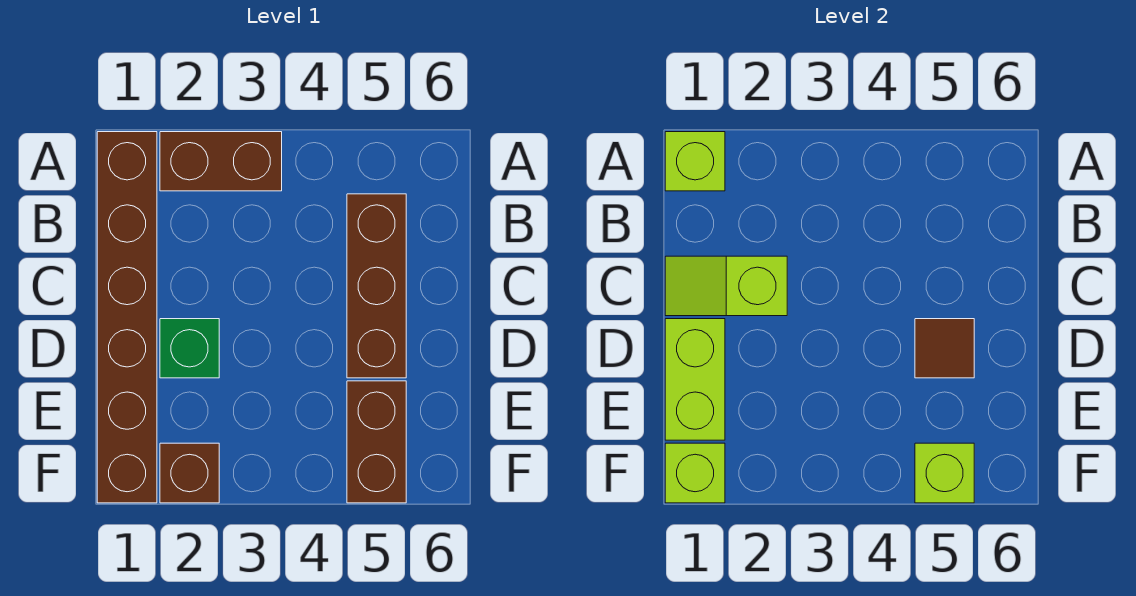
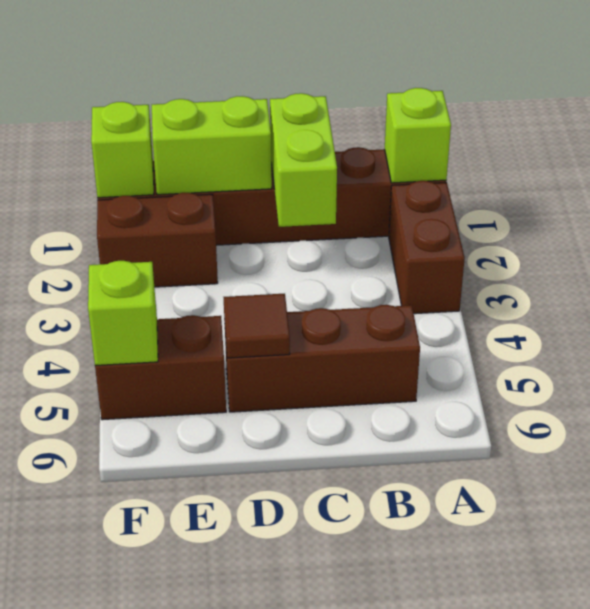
lime slope C1:C2 level 2 top 2 -> lime brick C1:C2 level 2
green brick D2 level 1 -> none
brown brick F2 level 1 -> brown brick E2:F2 level 1

